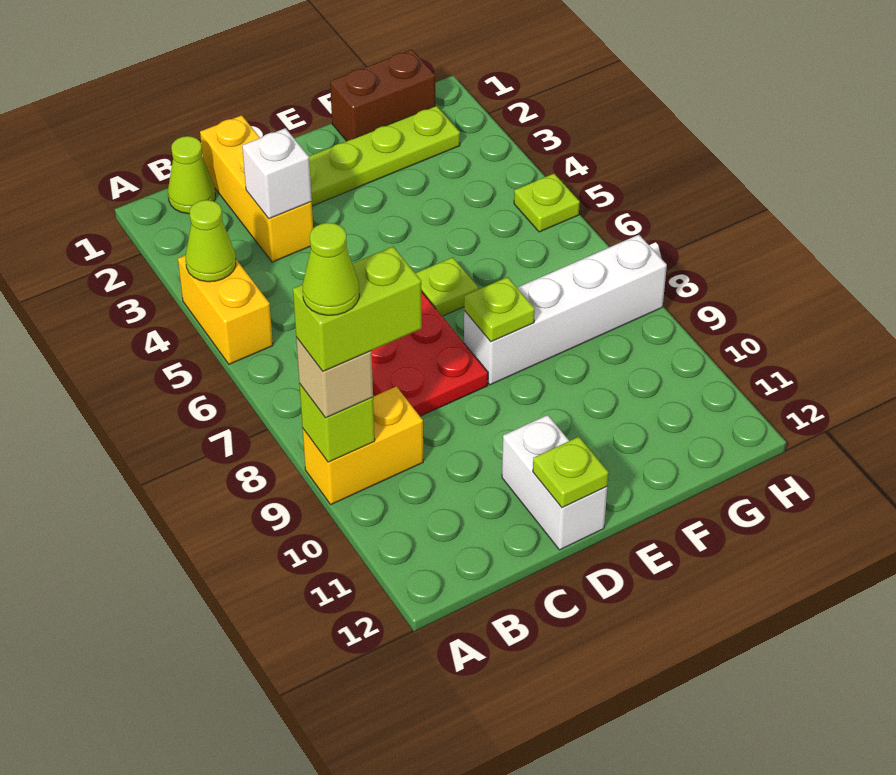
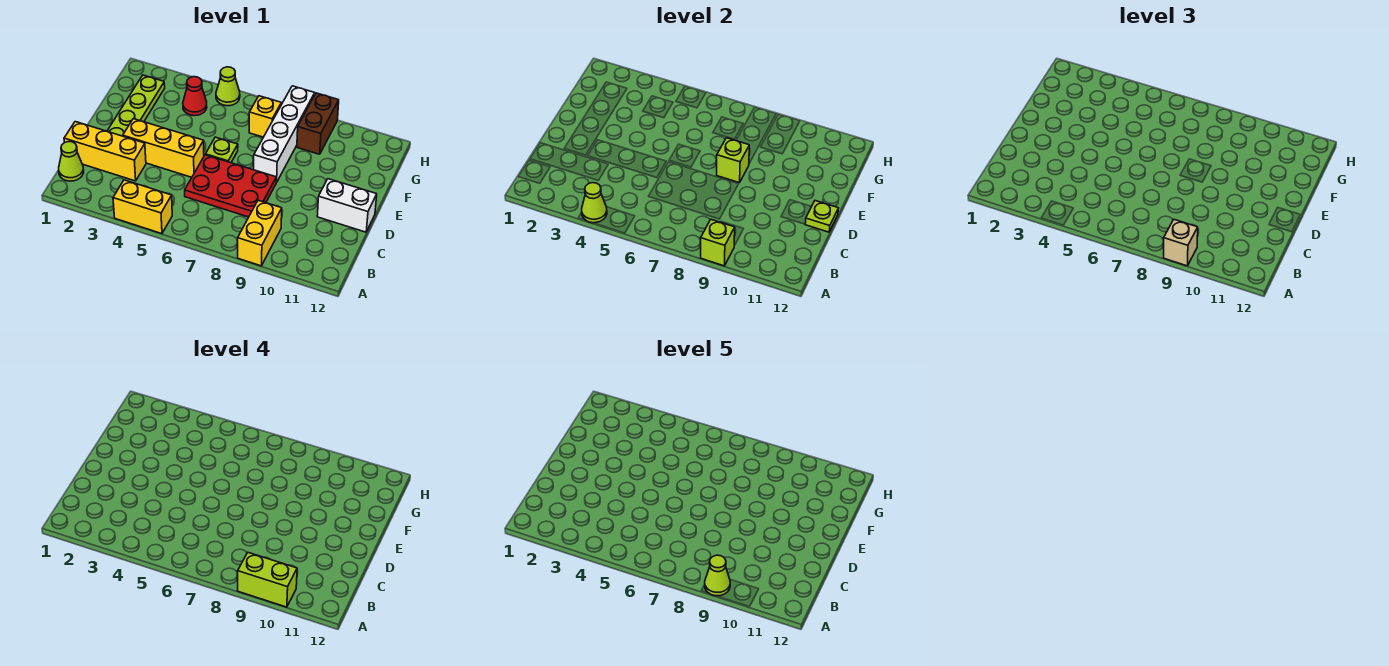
lime brick A9:B9 level 4 -> lime brick A9:A10 level 4
white brick C3 level 2 -> none
none -> yellow brick D3:D5 level 1
lime plate E8 level 2 -> lime brick E8 level 2
brown brick F1:G1 level 1 -> brown brick G9:H9 level 1
none -> red cone G4 level 1
none -> yellow brick G7 level 1
lime plate H5 level 1 -> lime cone H5 level 1

